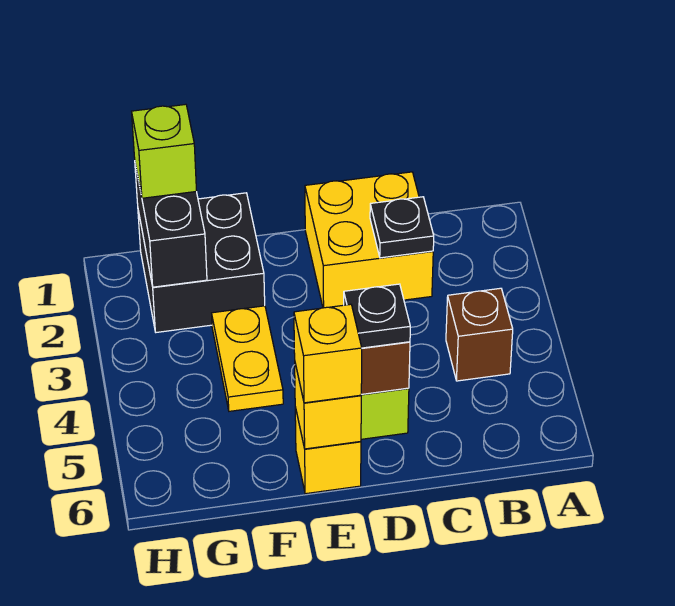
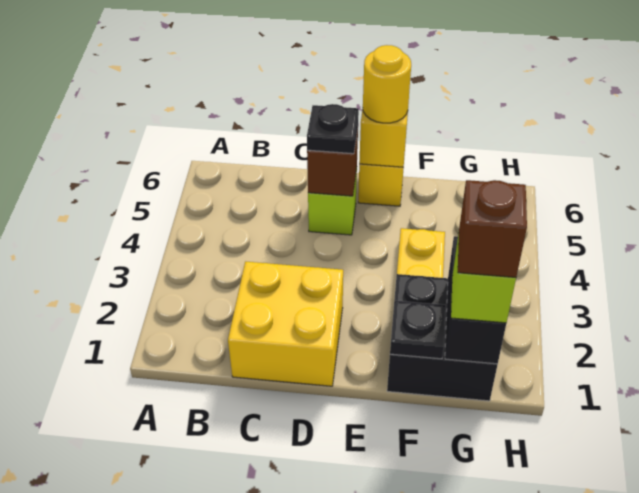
brown brick B4 level 1 -> brown brick G1 level 4
black plate C2 level 2 -> black plate F1 level 2
yellow brick E6 level 3 -> yellow round brick E6 level 3

